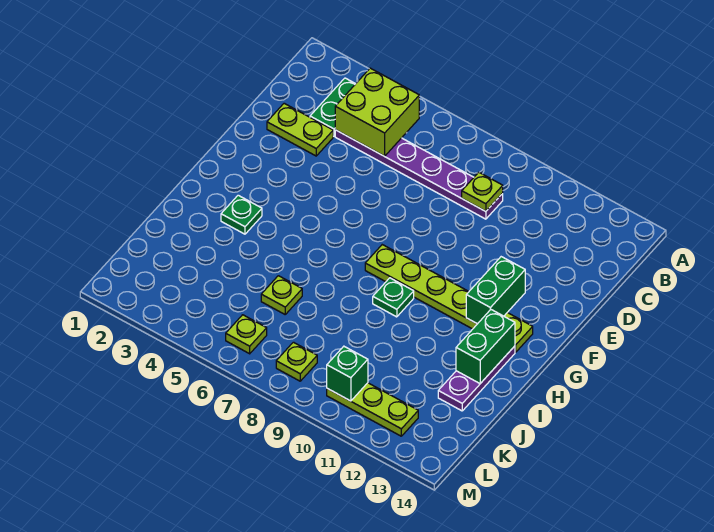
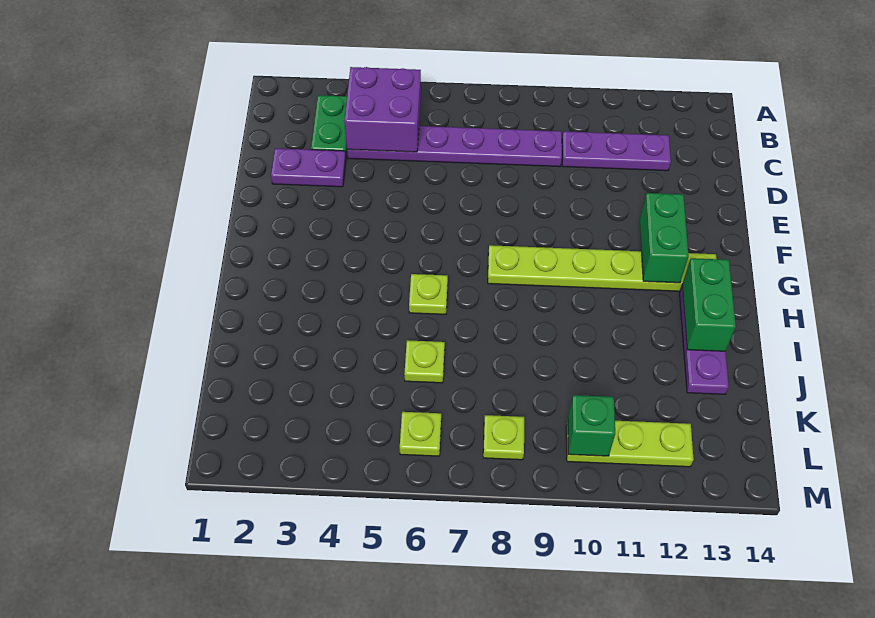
lime brick B4:C5 level 2 -> purple brick B4:C5 level 2
lime plate C9 level 2 -> lime plate H6 level 1
none -> purple plate C10:C12 level 1
lime plate D2:D3 level 1 -> purple plate D2:D3 level 1
green plate H3 level 1 -> none
green plate H9 level 1 -> none

